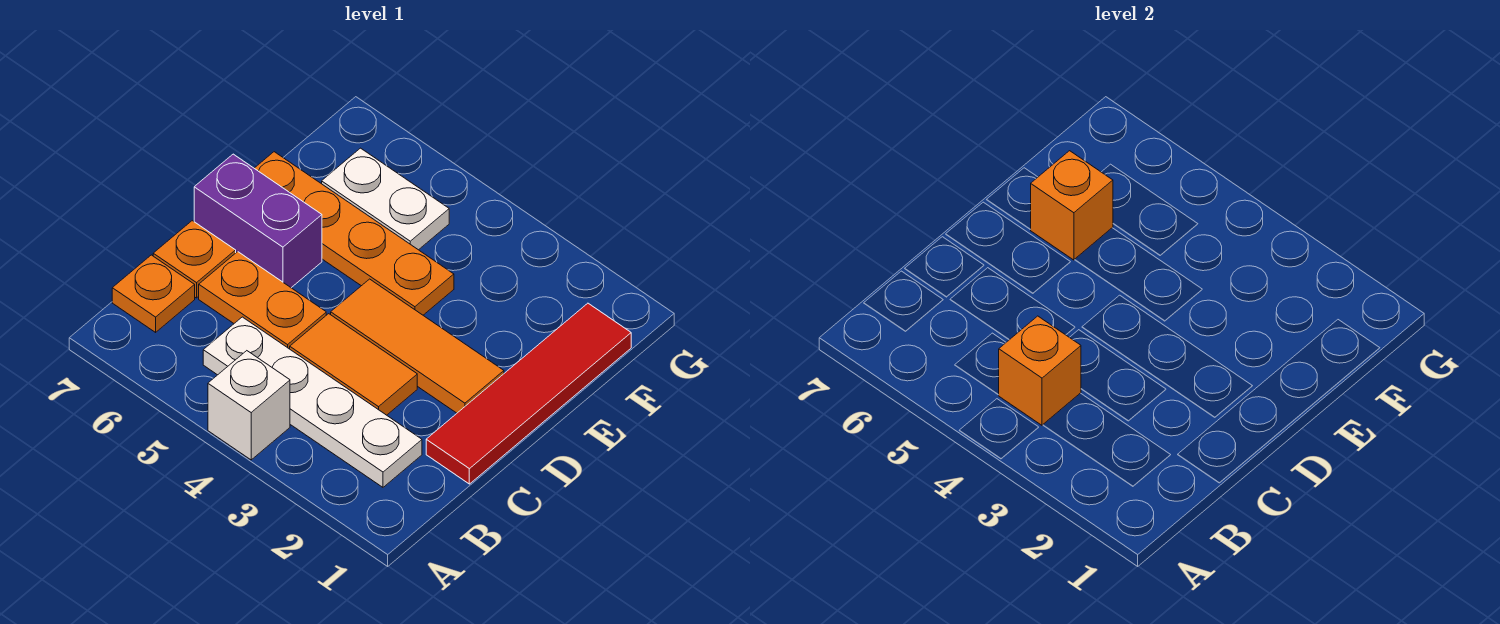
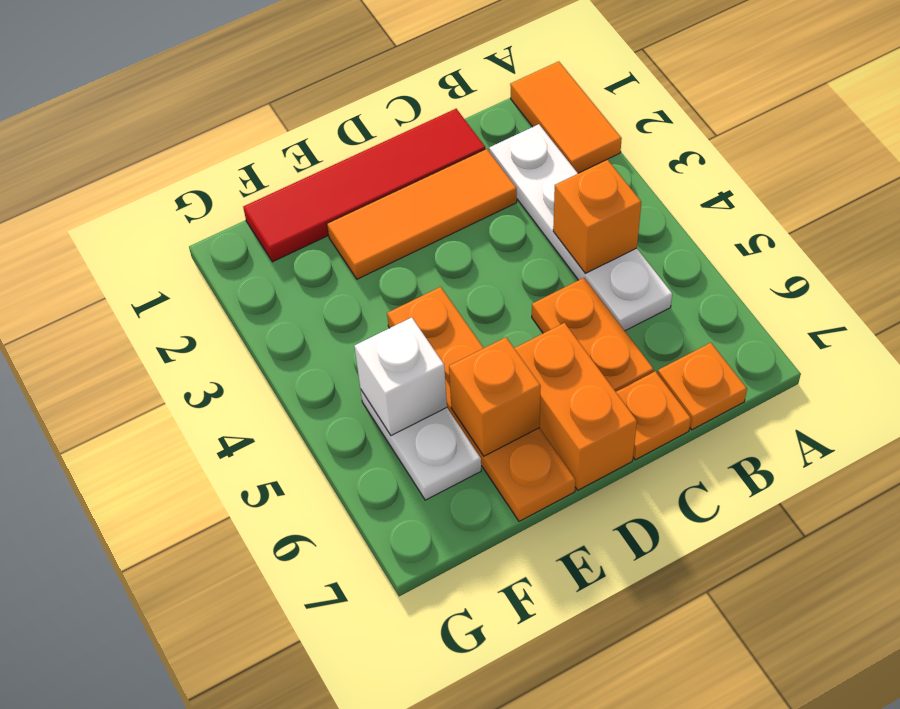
white brick A4 level 1 -> white brick F5 level 2
orange tile C3:C4 level 1 -> orange tile A1:A2 level 1
orange tile D2:D4 level 1 -> orange tile C2:E2 level 1
purple brick D6:D7 level 1 -> orange brick D6:D7 level 1

